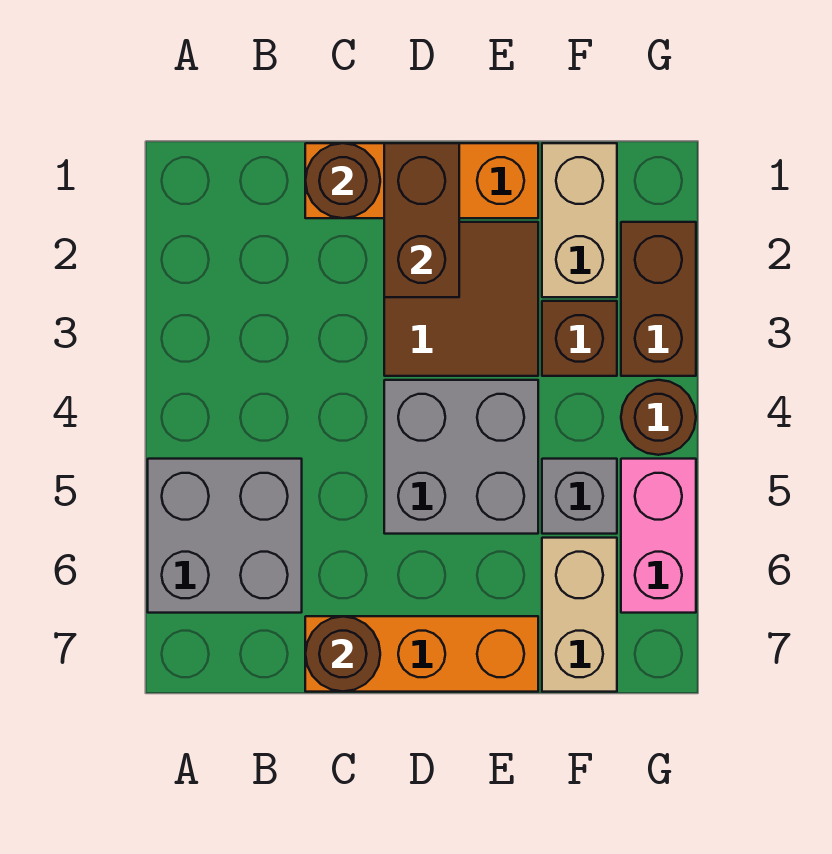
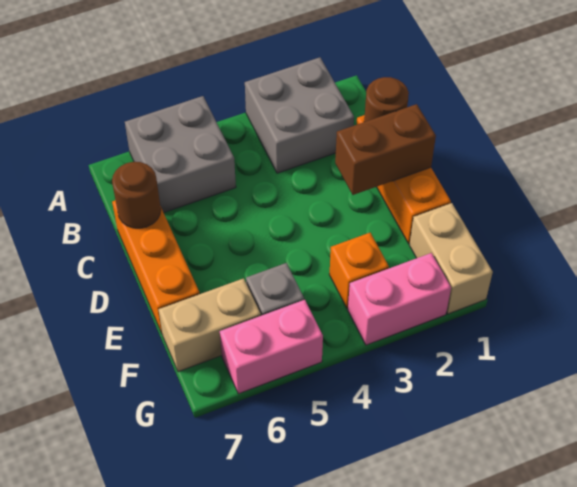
brown tile D2:E3 level 1 -> none
grey brick D4:E5 level 1 -> grey brick A2:B3 level 1
tan brick F1:F2 level 1 -> tan brick F1:G1 level 1
brown brick F3 level 1 -> orange brick F3 level 1
brown brick G2:G3 level 1 -> pink brick G2:G3 level 1
brown round brick G4 level 1 -> none

